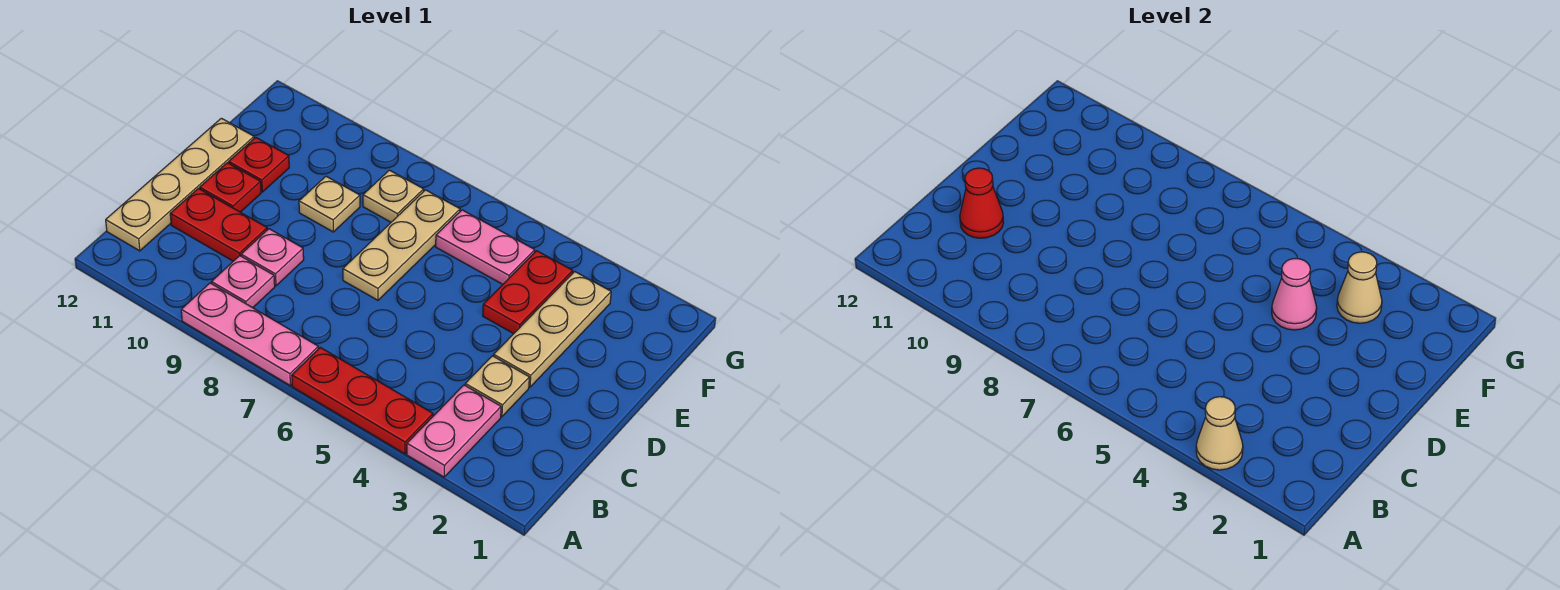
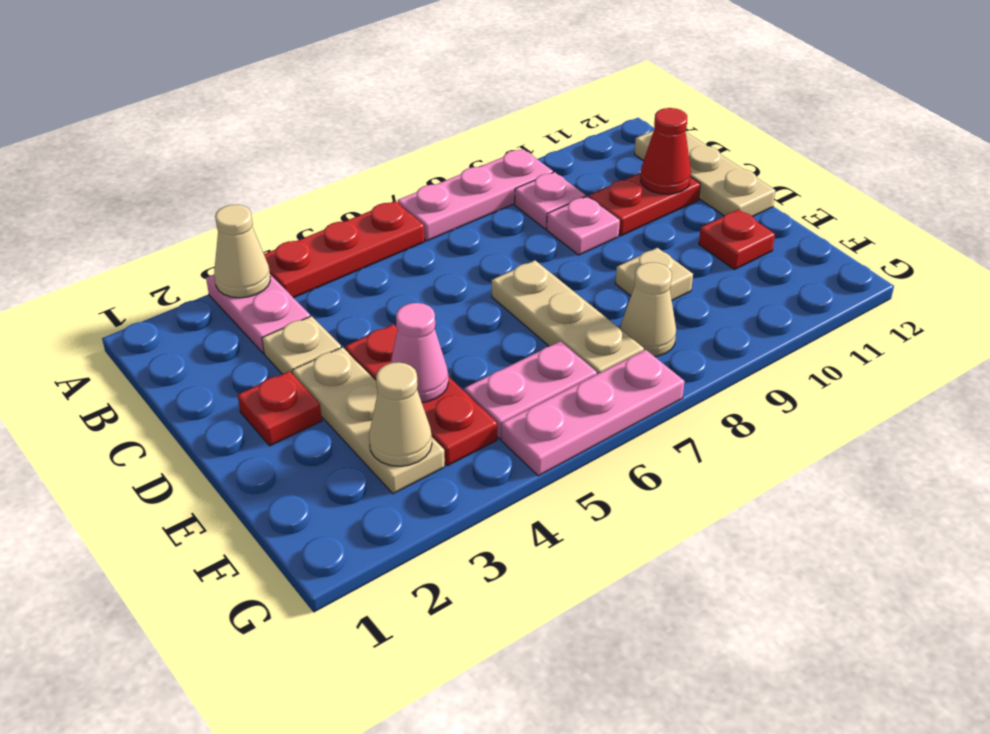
tan plate B12:E12 level 1 -> tan plate B12:D12 level 1
red plate D11 level 1 -> red plate D2 level 1
red plate E4:F4 level 1 -> red plate D4:F4 level 1
tan plate F8 level 1 -> tan cone F8 level 1
none -> pink plate G5:G7 level 1

